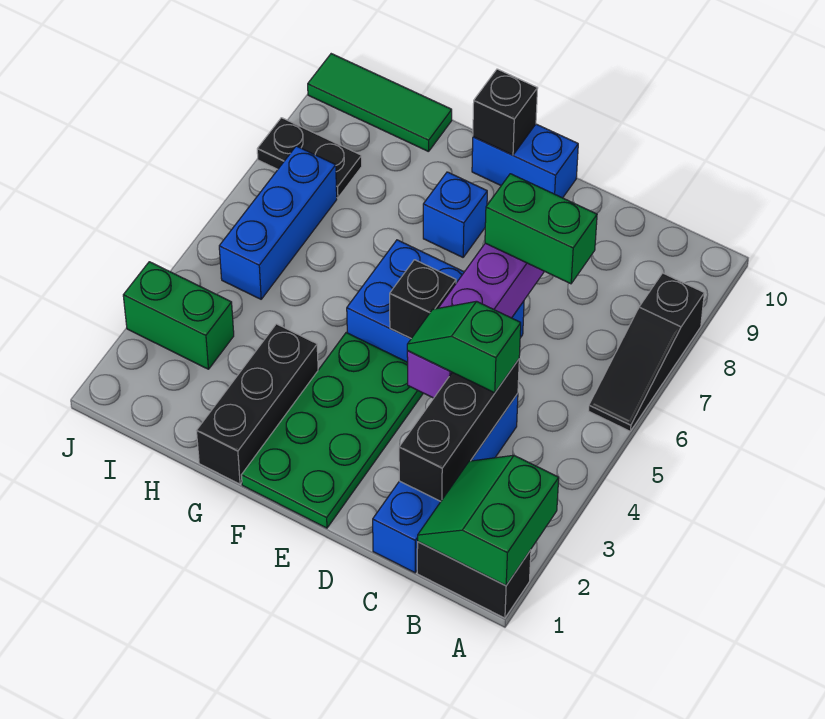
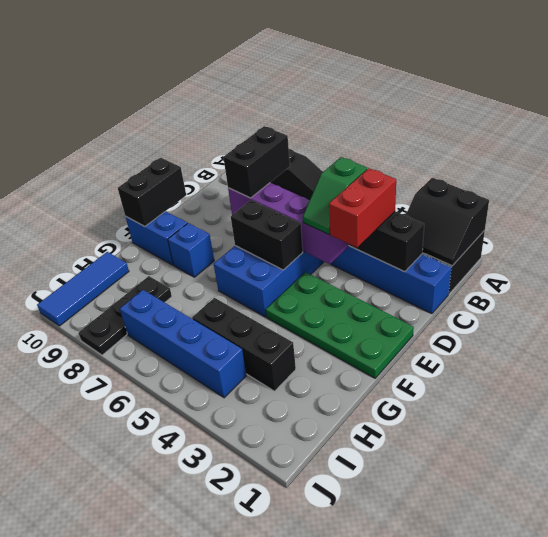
green slope A1:B2 level 2 top A -> black slope A1:B2 level 2 top A
none -> red brick C3:D3 level 3
green brick C7:D7 level 3 -> black brick C7:D7 level 3
black brick E5 level 2 -> black brick E5:E6 level 2
blue brick E10:F10 level 1 -> blue brick F9:F10 level 1
black brick F10 level 2 -> black brick E10:F10 level 2
black brick G1:G3 level 1 -> black brick H3:H5 level 1
green tile H10:J10 level 1 -> blue tile H10:J10 level 1
green brick I3:J3 level 1 -> none
blue brick I5:I7 level 1 -> blue brick I4:I7 level 1
black plate I8:J8 level 1 -> black plate H8:J8 level 1

